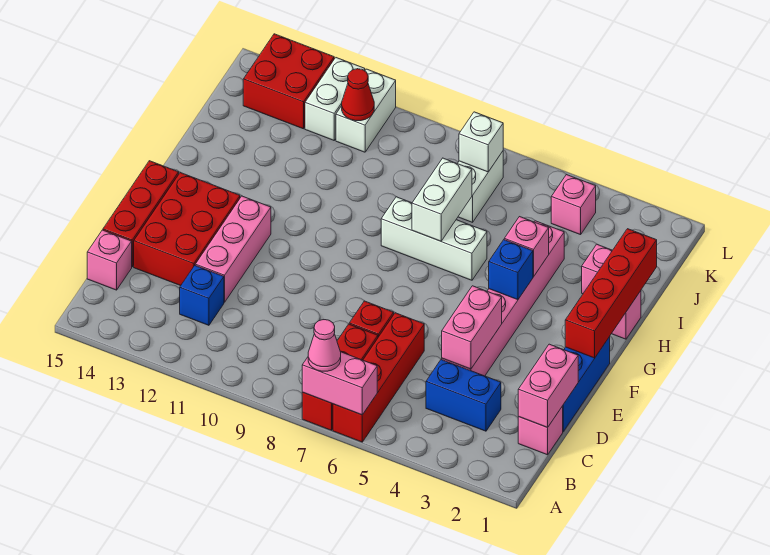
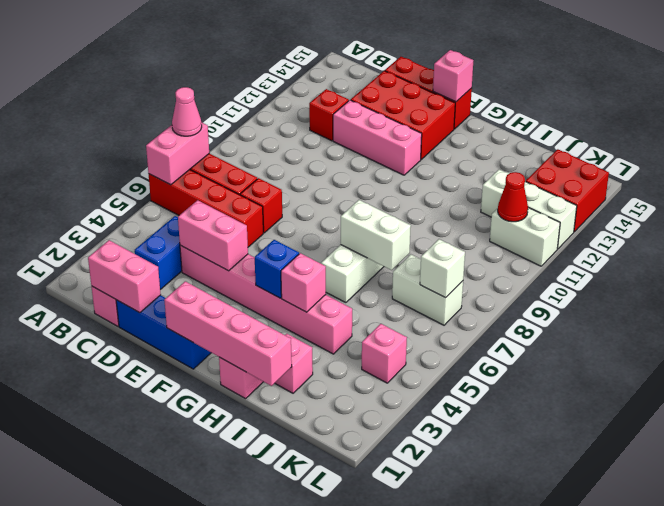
blue brick C12 level 1 -> red brick C12 level 1
pink brick C15 level 1 -> pink brick F15 level 2
red brick F1:I1 level 2 -> pink brick F1:I1 level 2
white brick K12:L12 level 1 -> white brick J12:L12 level 1

